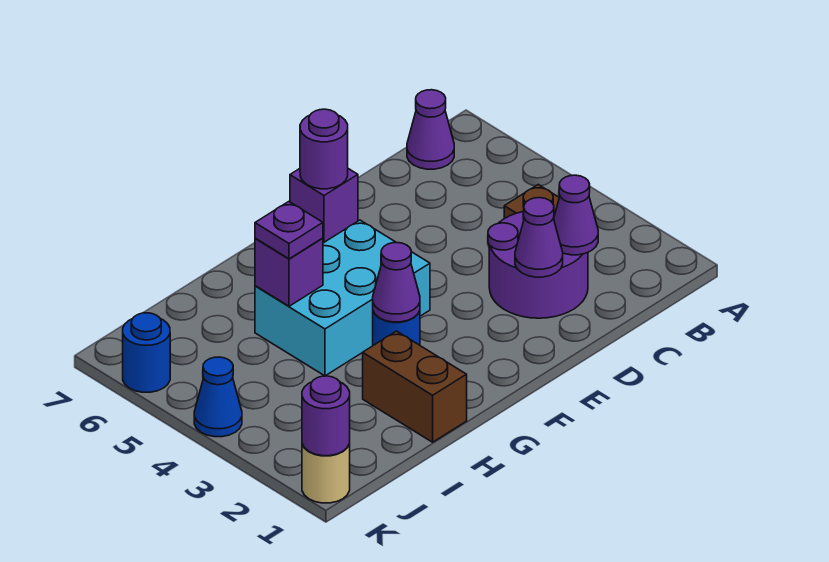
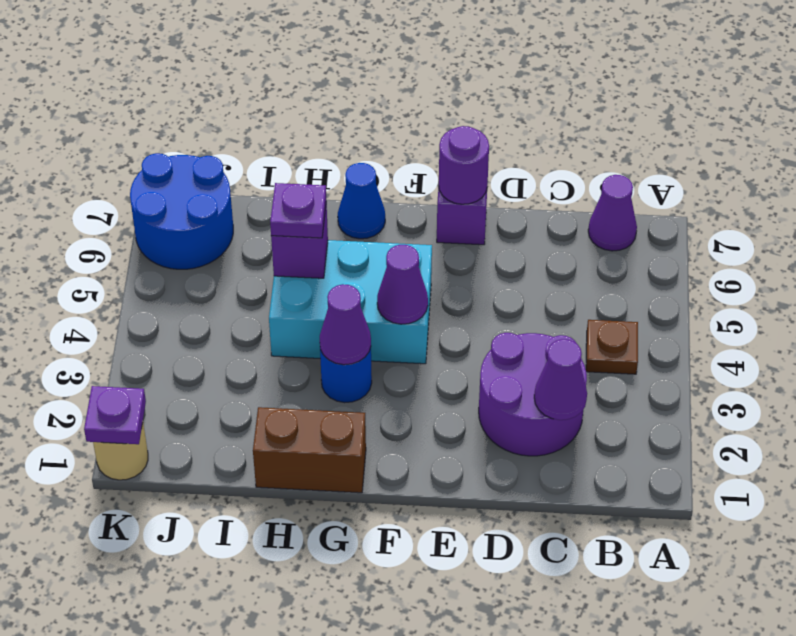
purple cone D2 level 2 -> purple cone F4 level 2
brown brick H1:H2 level 1 -> brown brick G1:H1 level 1
purple round brick K1 level 2 -> purple plate K1 level 2
blue cone K4 level 1 -> blue cone G7 level 1
blue round brick K6 level 1 -> blue round brick J6:K7 level 1

